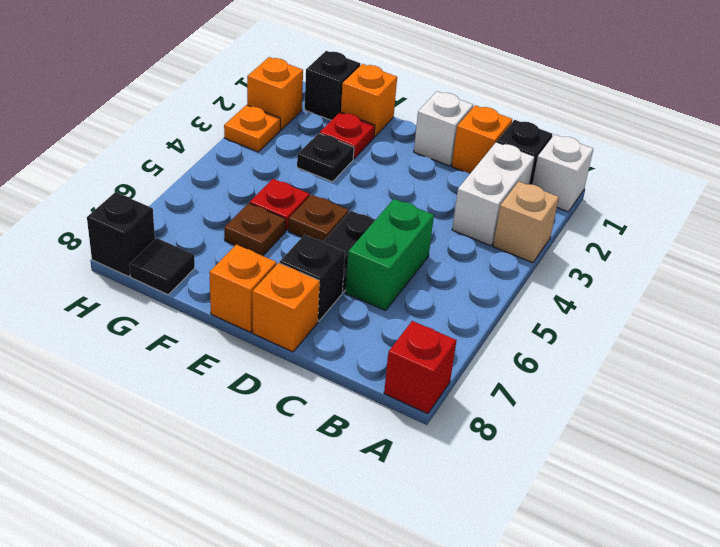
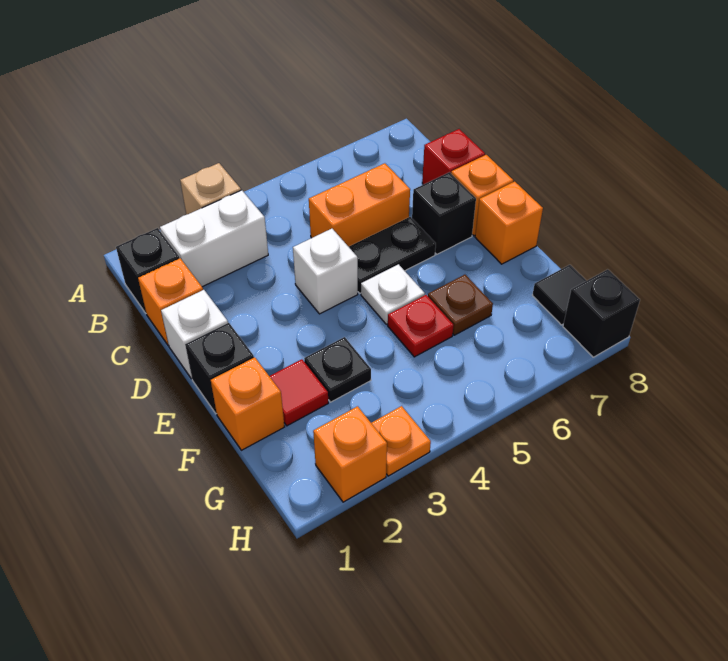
white brick A1 level 1 -> white brick D4 level 1
red brick A8 level 1 -> red brick C8 level 1
green brick C5:C6 level 1 -> orange brick C5:C6 level 1
brown plate E5 level 1 -> white plate E5 level 1
red plate F2 level 1 -> red tile F2 level 1
black brick G1 level 1 -> black brick E1 level 1

